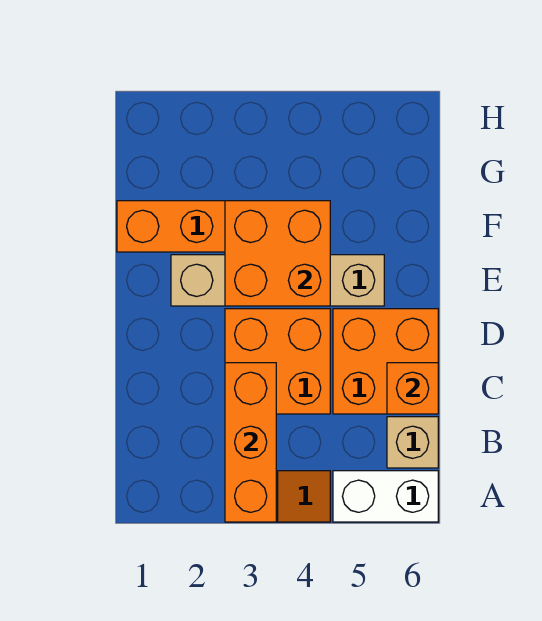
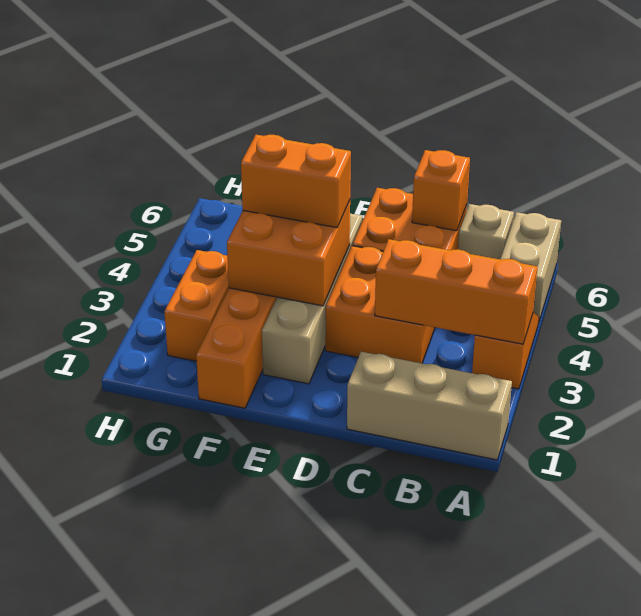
none -> tan brick A1:C1 level 1
white brick A5:A6 level 1 -> tan brick A5:A6 level 1
none -> orange brick E4:F4 level 3
none -> orange brick G2:G3 level 1

